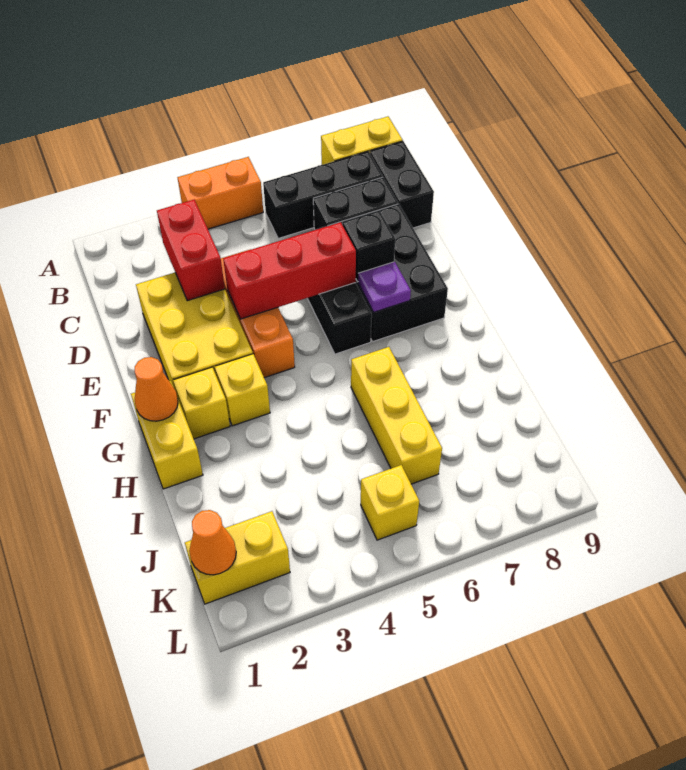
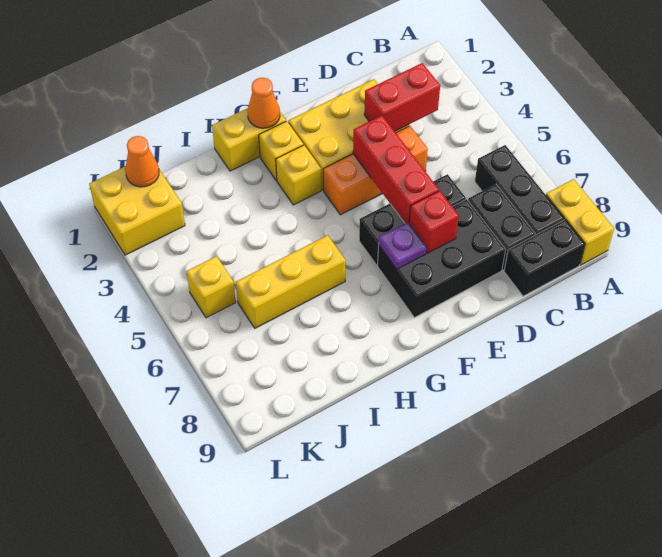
orange brick A4:A5 level 1 -> none
black brick E7 level 2 -> red brick E7 level 2
yellow brick K1:K2 level 1 -> yellow brick K1:L2 level 1

